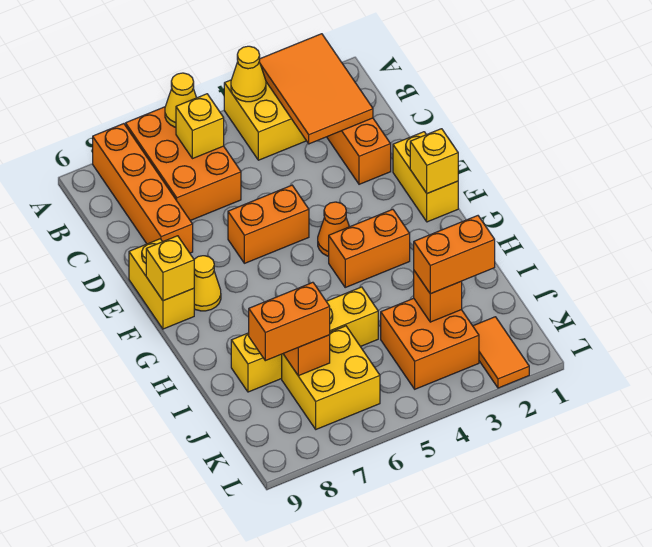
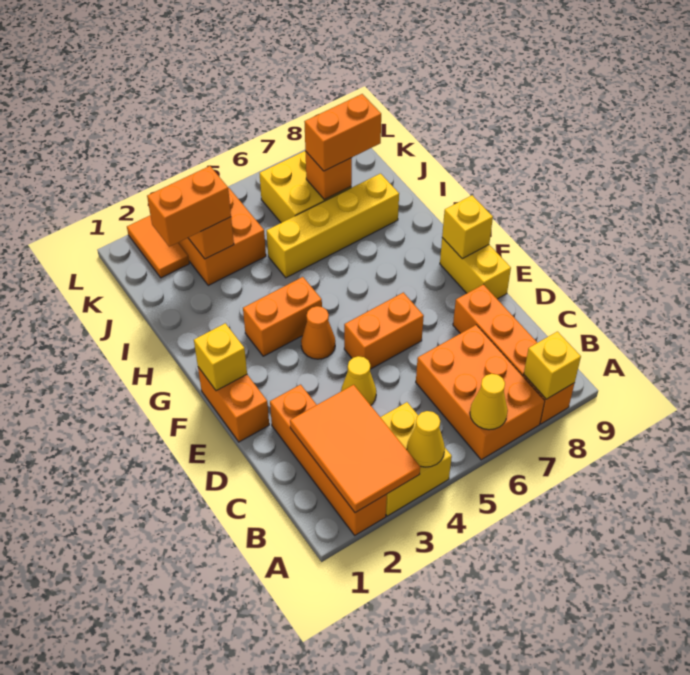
yellow brick B6 level 2 -> yellow brick A8 level 2
yellow brick E1:F1 level 1 -> orange brick E1:F1 level 1
yellow cone F8 level 1 -> yellow cone D4 level 1

